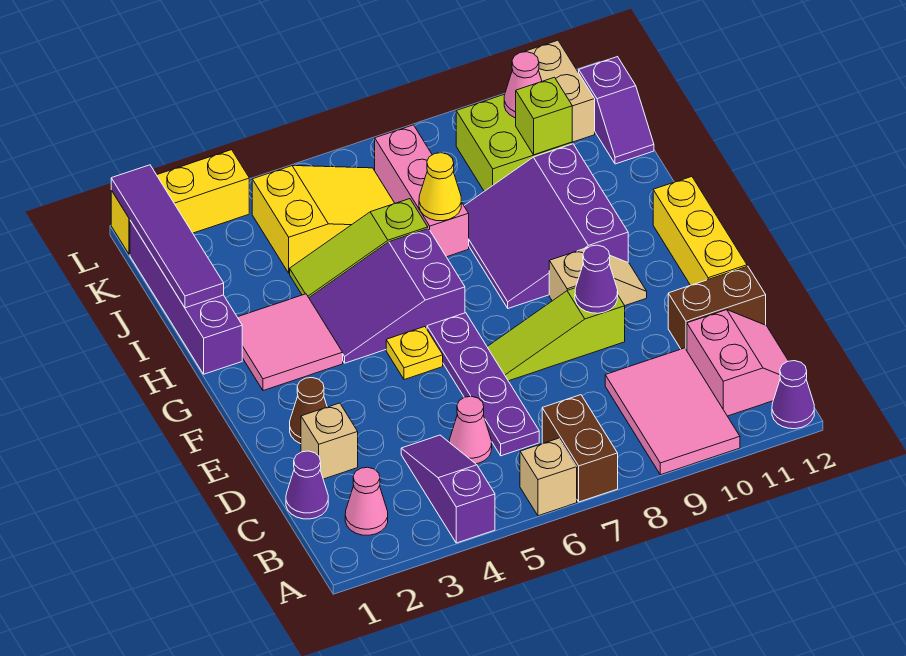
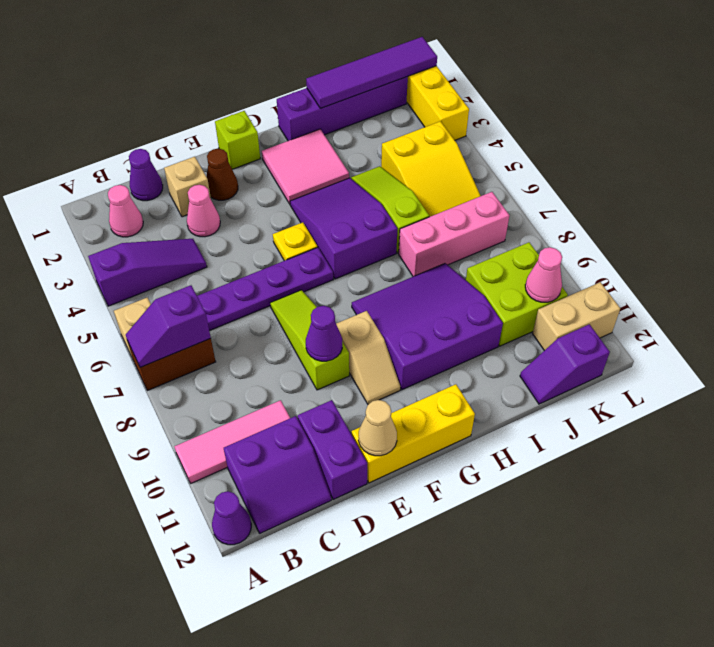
none -> purple slope A7:B7 level 2 top B
pink tile A9:C10 level 1 -> pink tile A10:C10 level 1
pink slope B11:C12 level 1 top 11 -> purple slope B11:C12 level 1 top 11
pink cone C5 level 1 -> pink cone D3 level 1
brown brick D11:D12 level 1 -> purple brick D11:D12 level 1
none -> tan cone E12 level 2
yellow cone I7 level 2 -> none
lime brick J10 level 2 -> lime brick F1 level 1

